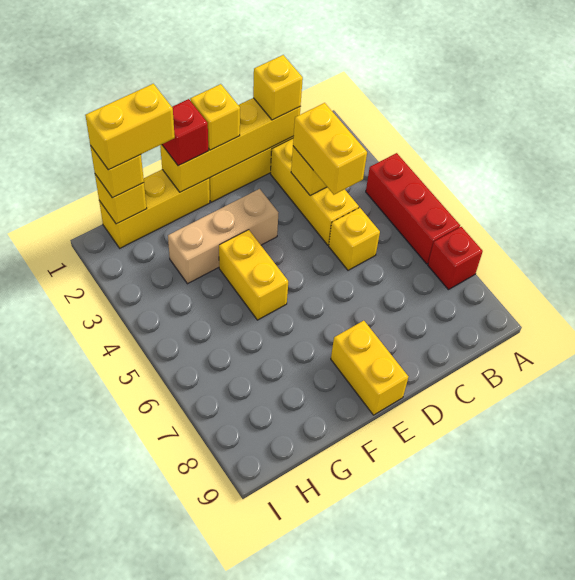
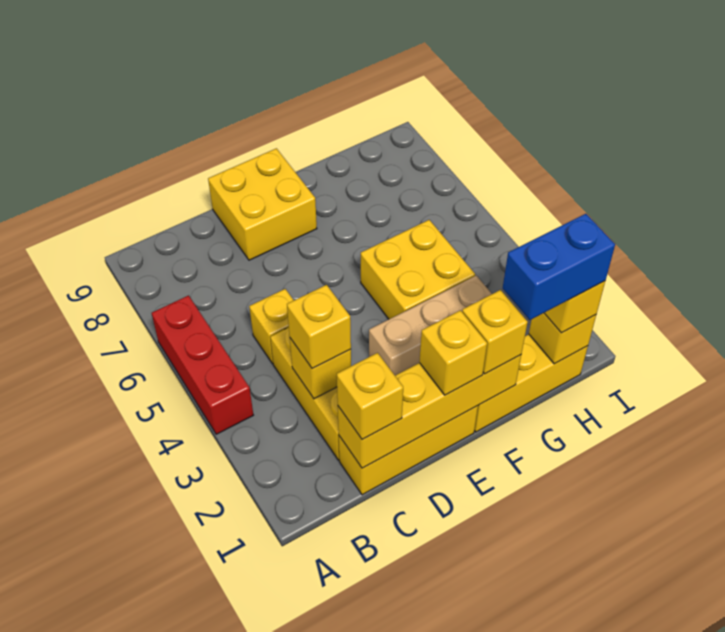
red brick A7 level 1 -> none
yellow brick C3:C4 level 3 -> yellow brick C3 level 3
yellow brick E8:E9 level 1 -> yellow brick D8:E9 level 1
red brick F1 level 3 -> yellow brick F1 level 3
yellow brick F4:F5 level 1 -> yellow brick F4:G5 level 1
yellow brick G1:H1 level 4 -> blue brick G1:H1 level 4

